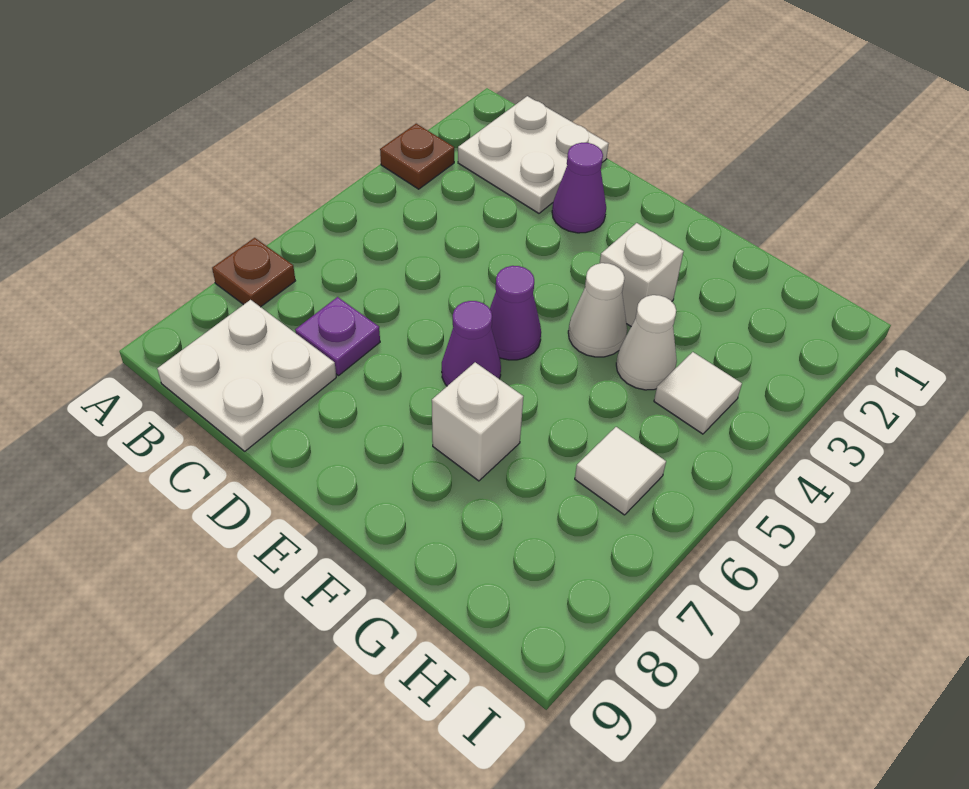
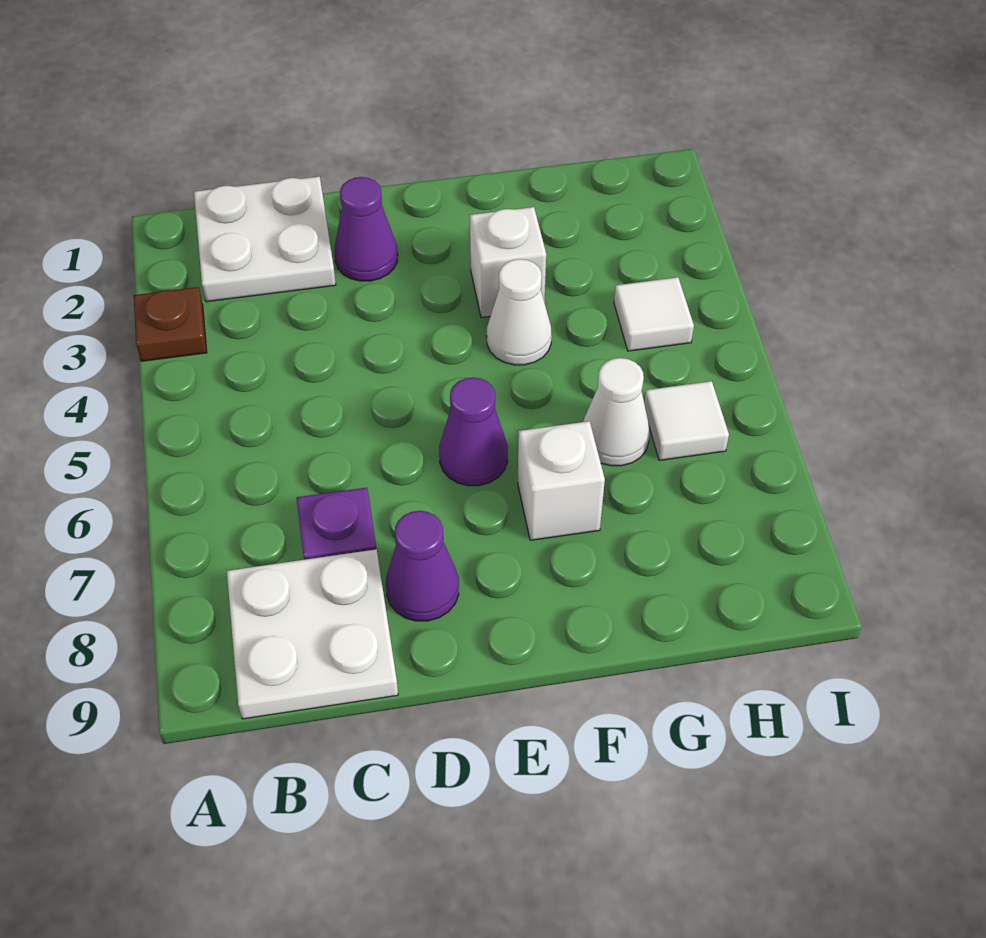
brown plate A7 level 1 -> none
purple cone E5 level 1 -> purple cone D8 level 1
white cone G4 level 1 -> white cone G6 level 1

